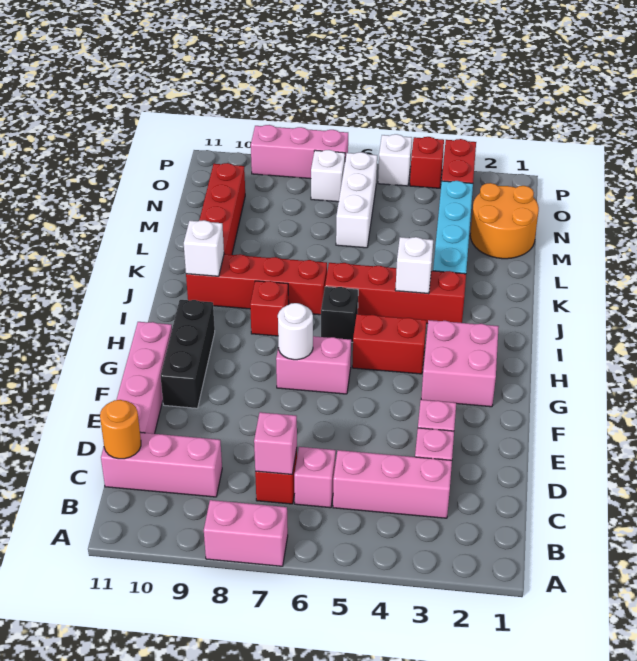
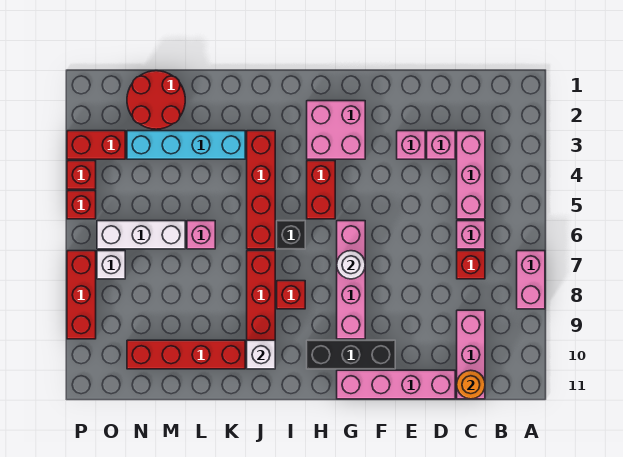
pink brick C7 level 2 -> pink brick L6 level 1
pink brick G6:G7 level 1 -> pink brick G6:G9 level 1
white brick J4 level 2 -> none
orange round brick M1:N2 level 1 -> red round brick M1:N2 level 1
white brick P5 level 1 -> red brick P5 level 1
pink brick P7:P9 level 1 -> red brick P7:P9 level 1

